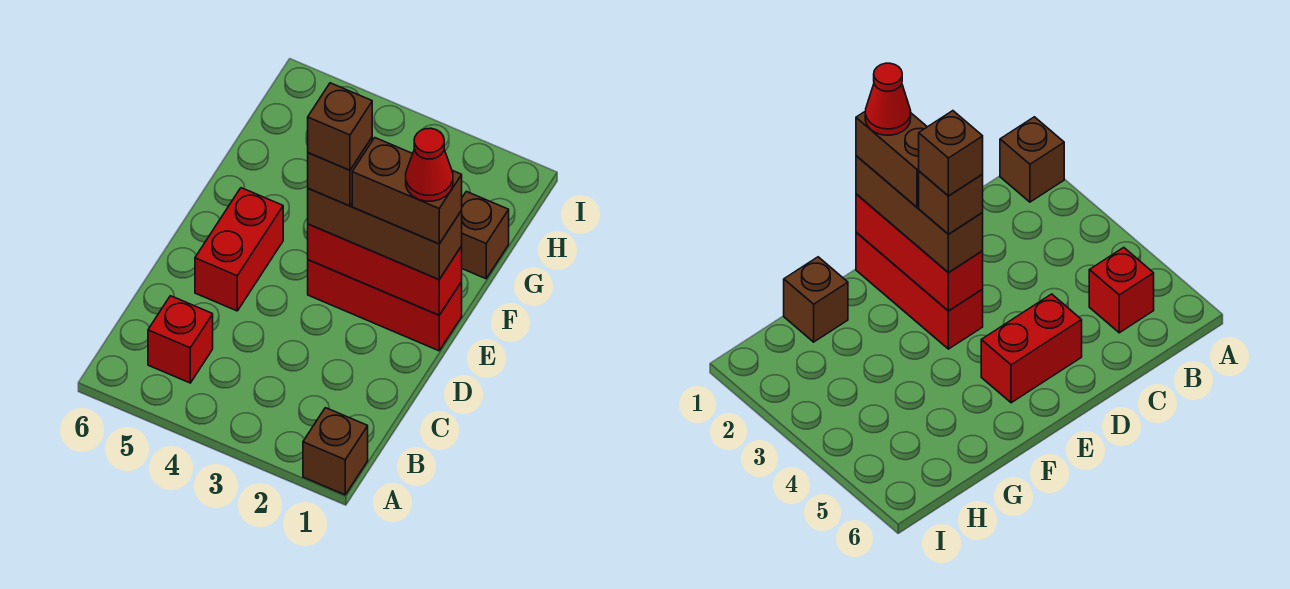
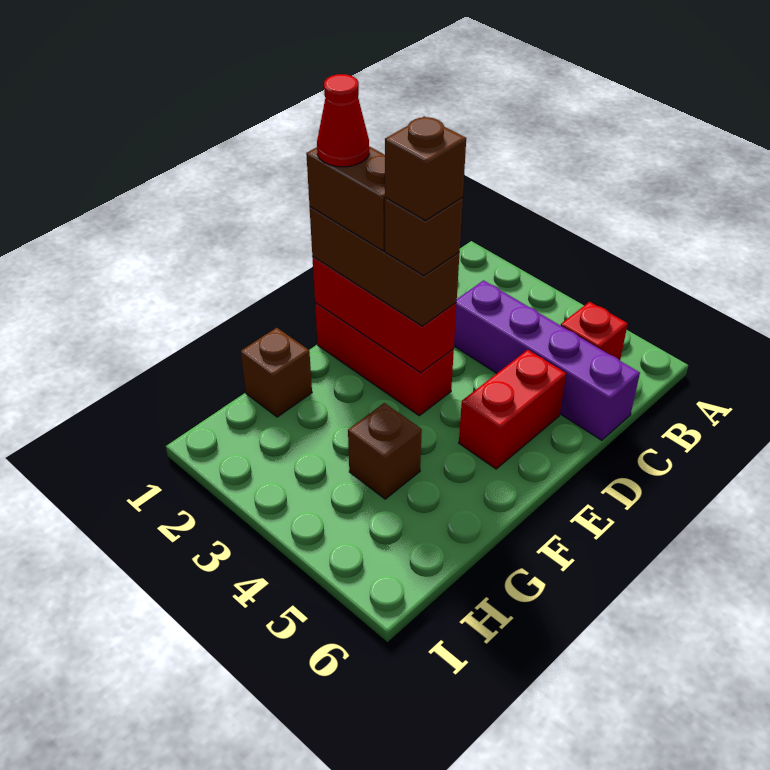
brown brick A1 level 1 -> brown brick G4 level 1
none -> purple brick C3:C6 level 1

